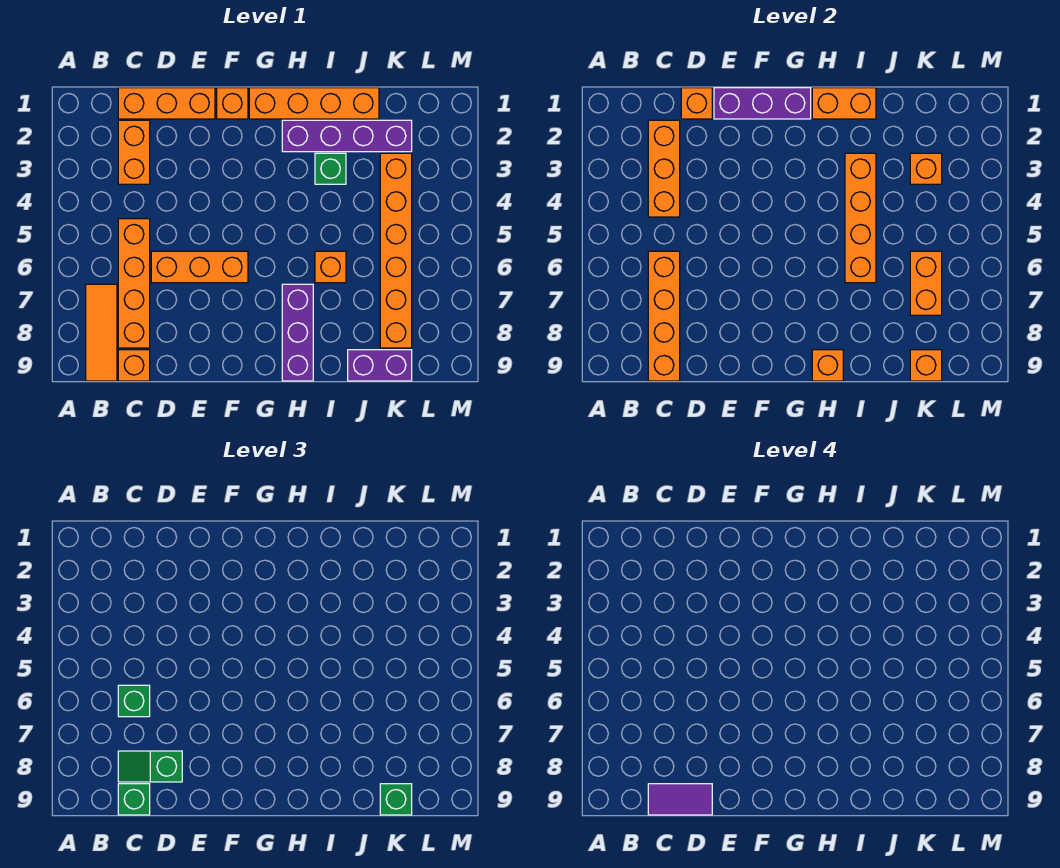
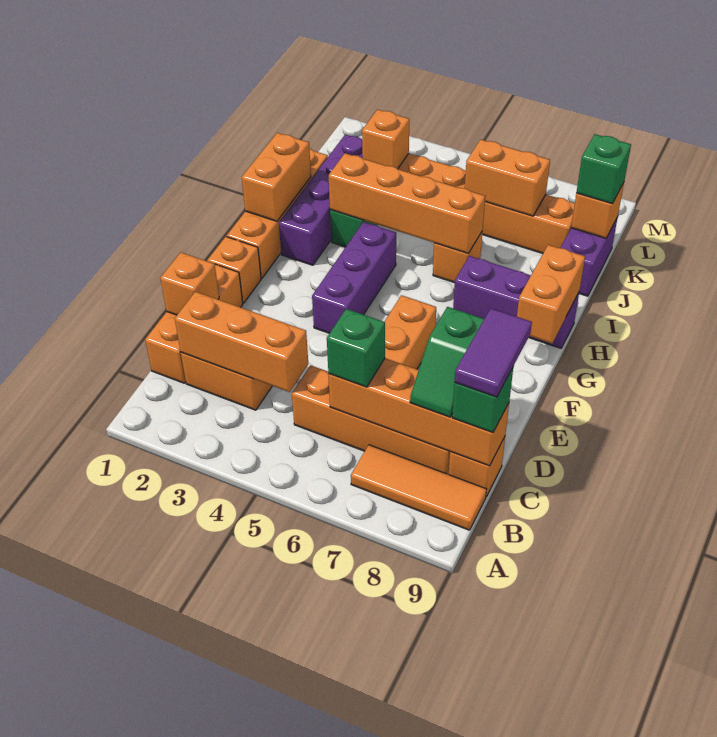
purple brick E1:G1 level 2 -> purple brick F4:H4 level 1
orange brick H9 level 2 -> orange brick G9:H9 level 2

